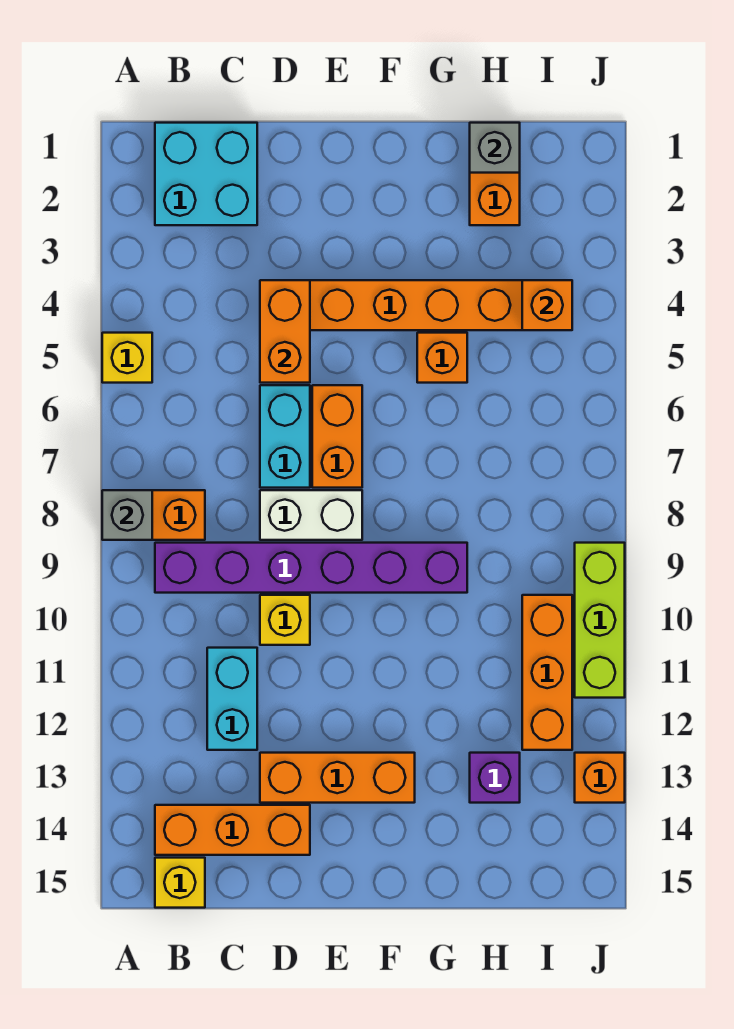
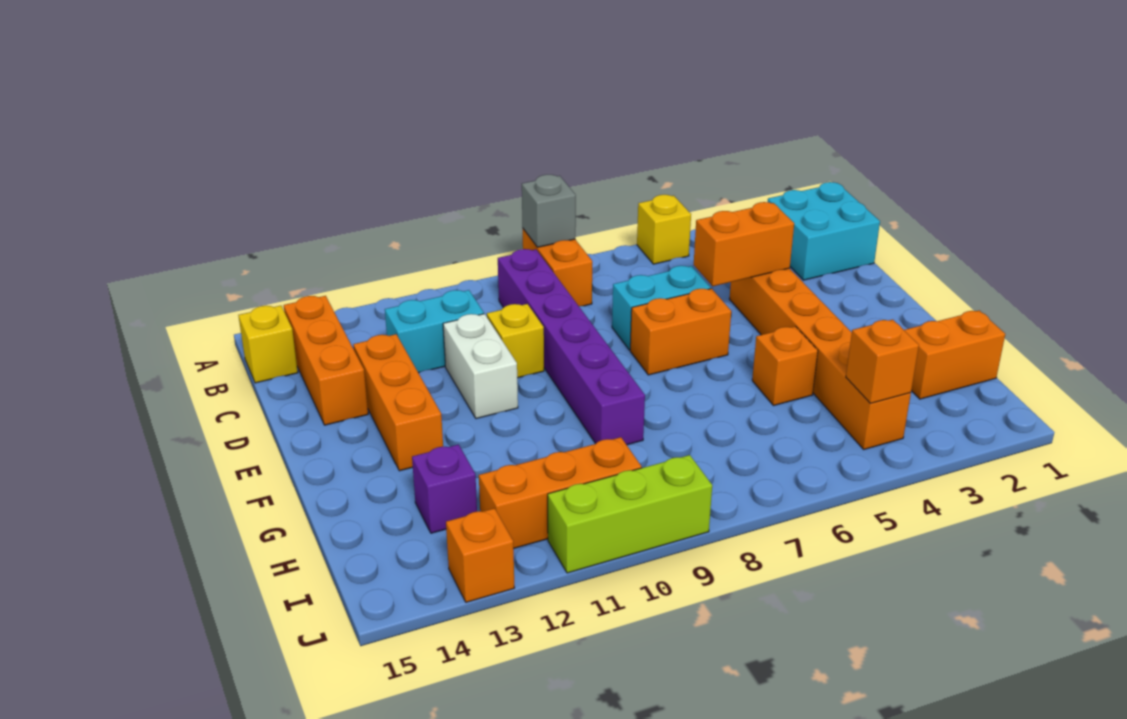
white brick D8:E8 level 1 -> white brick D11:E11 level 1
grey brick H1 level 2 -> none

